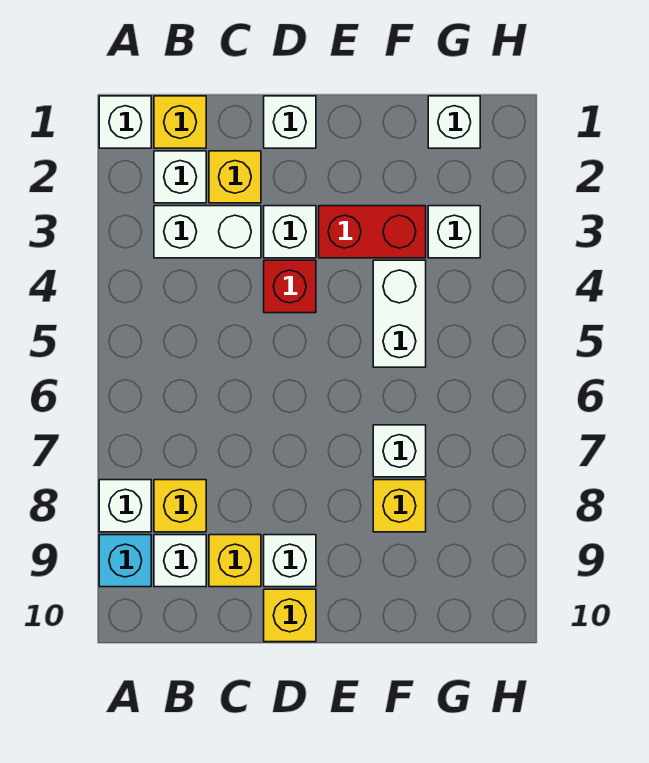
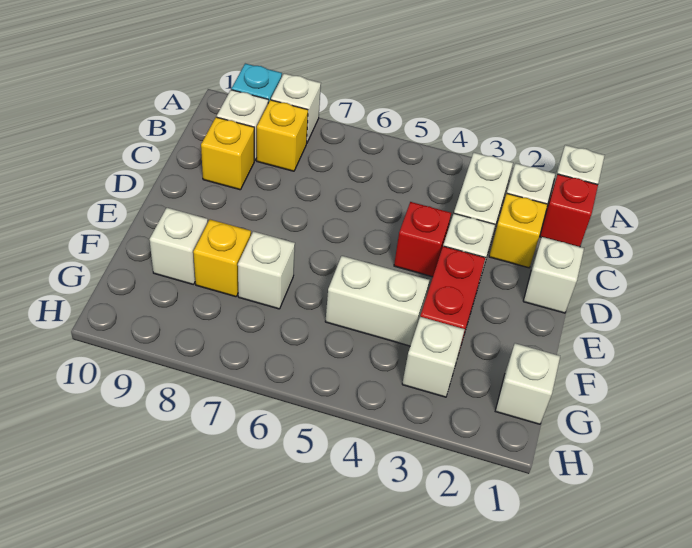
yellow brick B1 level 1 -> red brick B1 level 1
white brick D9 level 1 -> white brick F9 level 1
yellow brick D10 level 1 -> none

